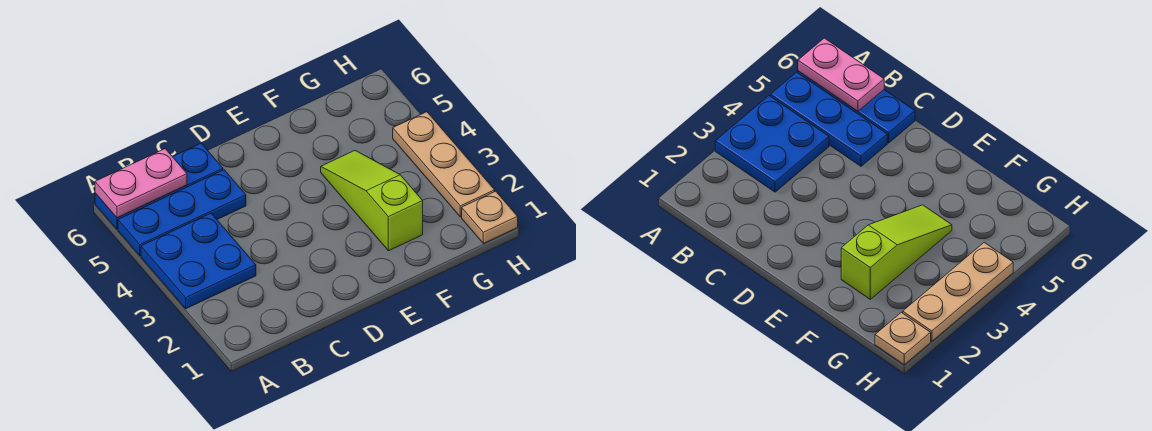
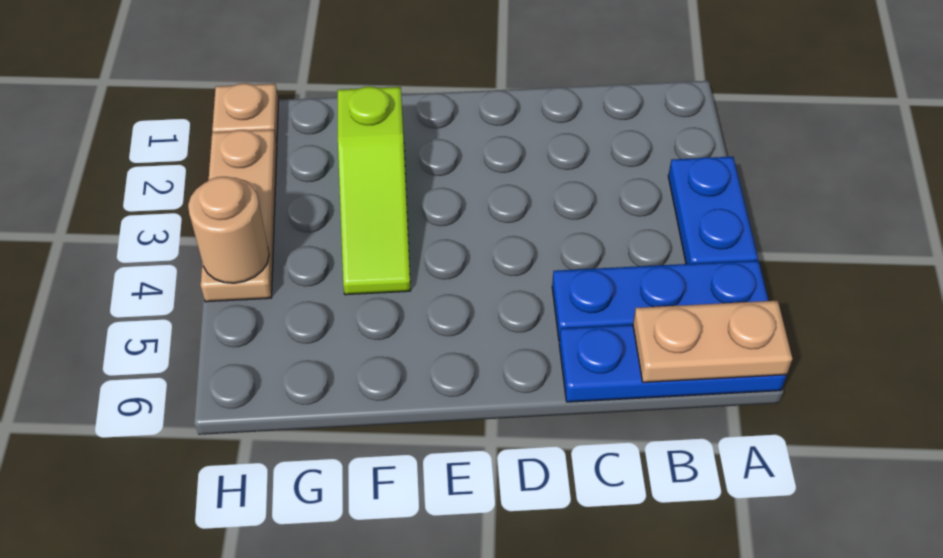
blue plate A3:B4 level 1 -> blue plate A3:A4 level 1
pink plate A6:B6 level 2 -> tan plate A6:B6 level 2
none -> tan round brick H4 level 2

